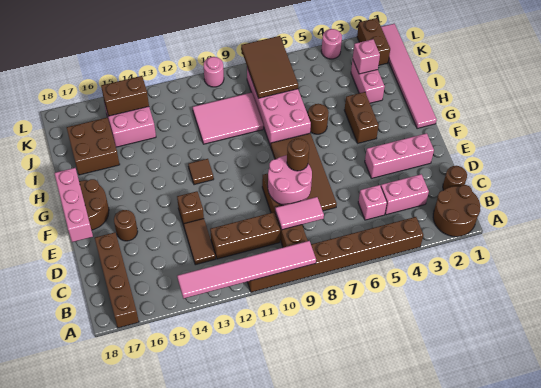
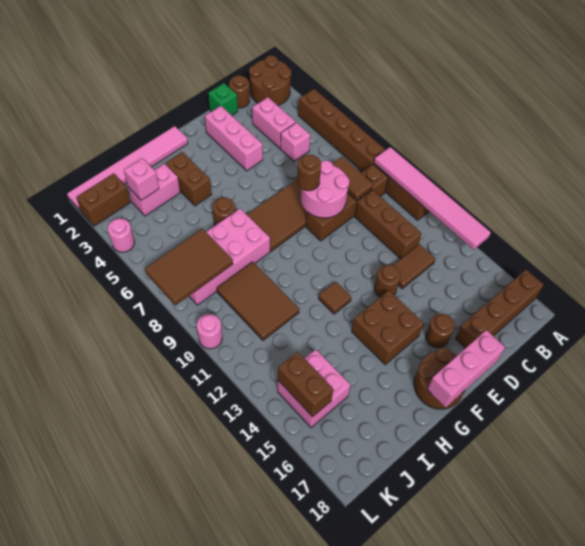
pink tile C8:C9 level 2 -> brown tile C8:C9 level 2
none -> green brick D1 level 1
brown brick E13 level 1 -> brown round brick E13 level 1
brown brick G4:H4 level 1 -> brown brick H3:H4 level 1
pink tile I9:J11 level 1 -> brown tile I9:J11 level 1
brown brick I16:J17 level 1 -> brown brick F14:G15 level 1

